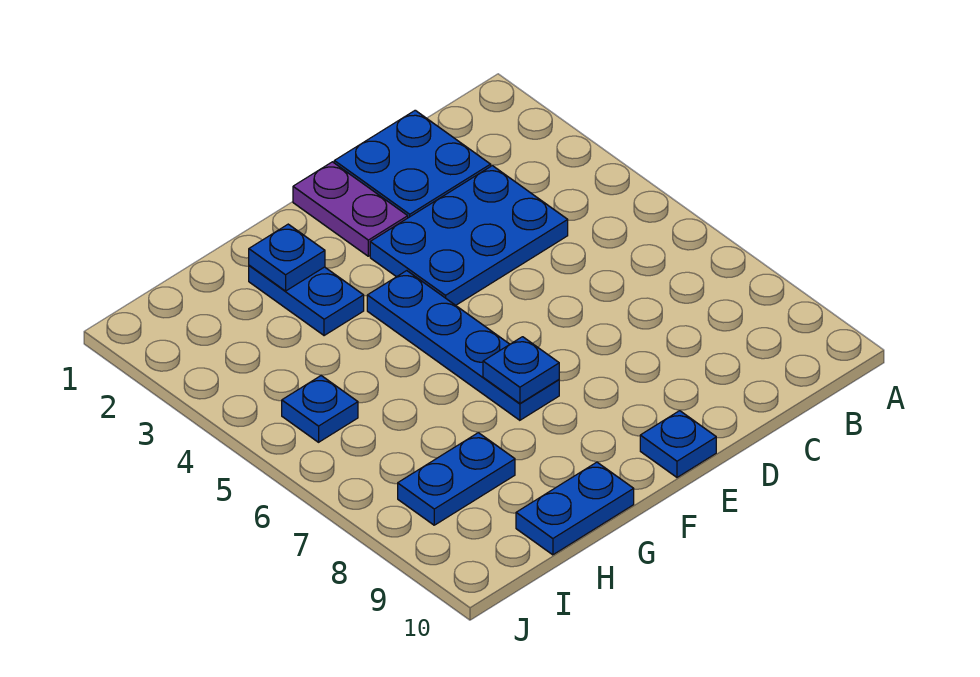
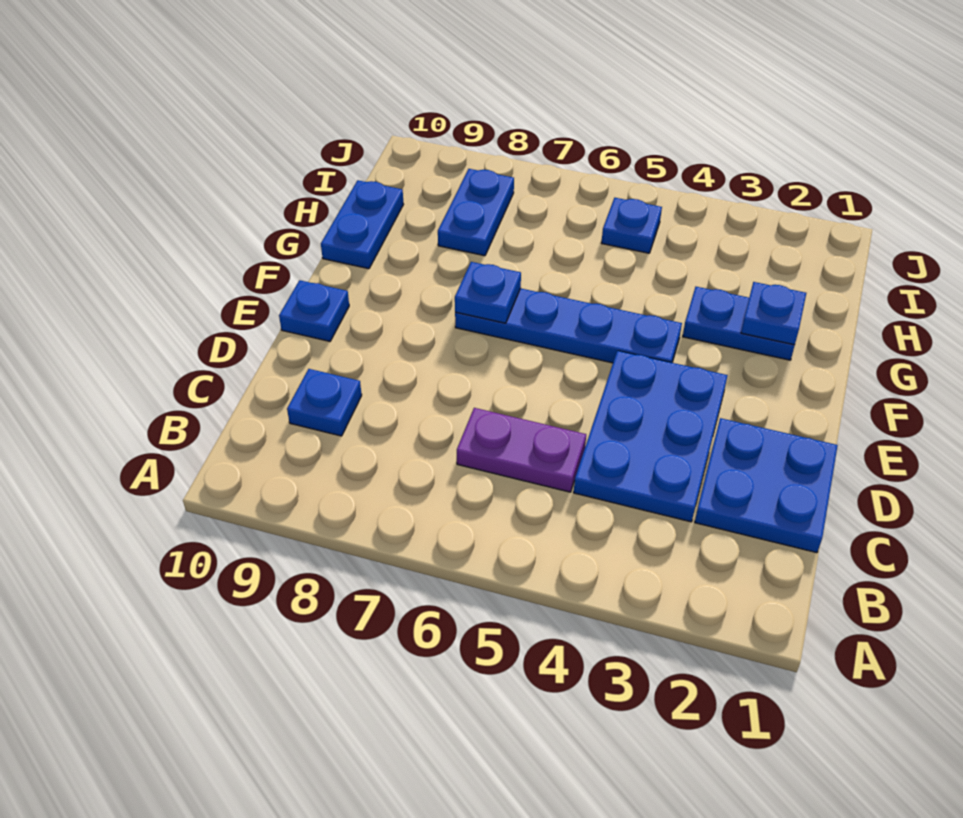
none -> blue plate C9 level 1
purple plate E1:E2 level 1 -> purple plate C5:C6 level 1

